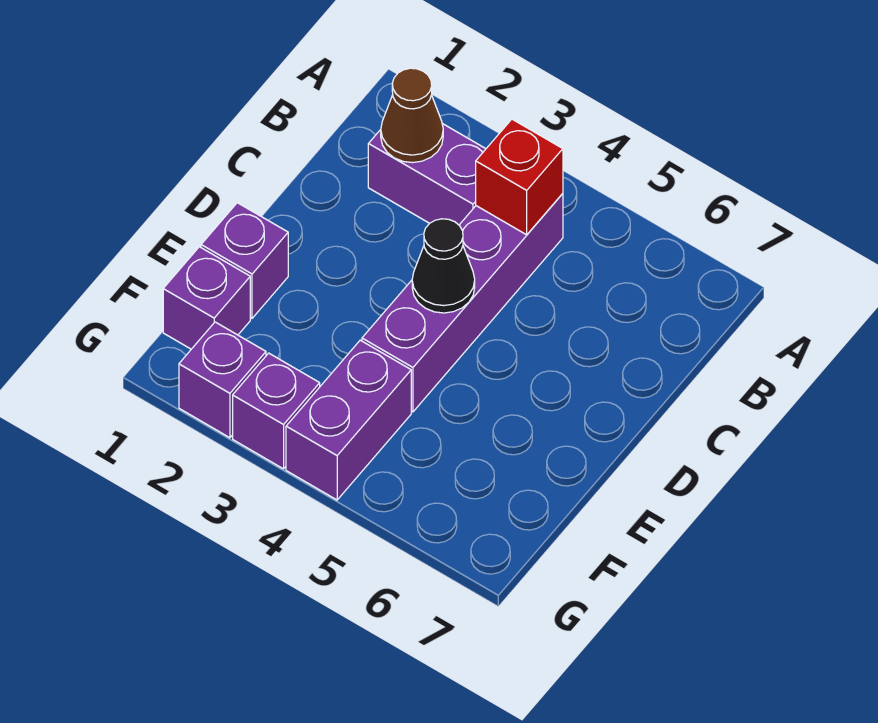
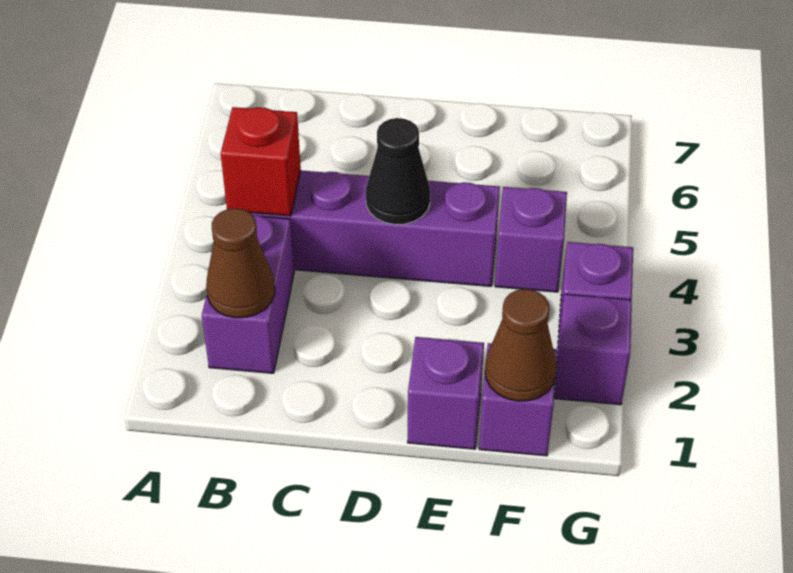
none -> brown cone F1 level 2
purple brick F4:G4 level 1 -> purple brick F4 level 1

